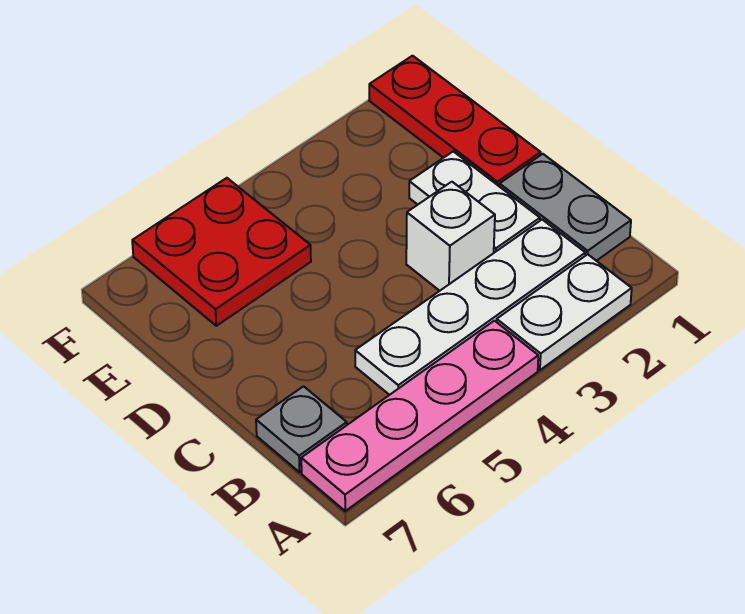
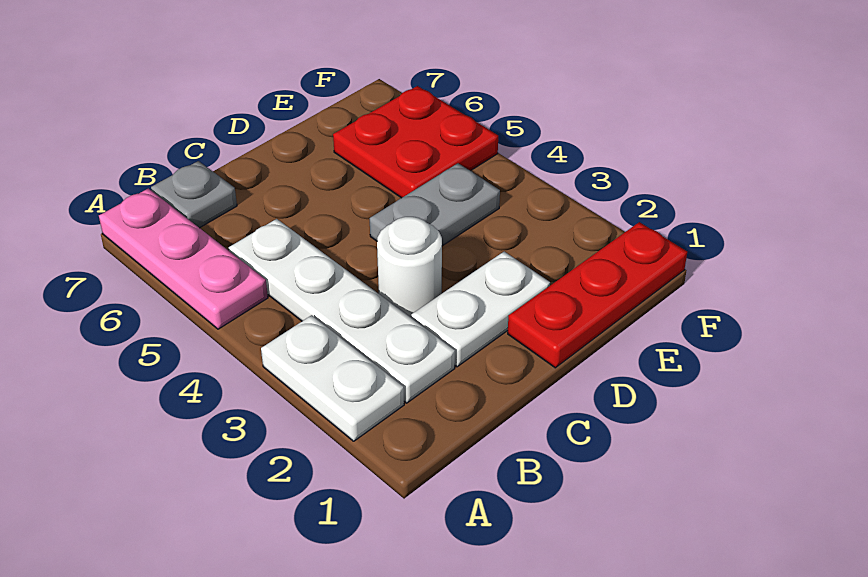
pink plate A4:A7 level 1 -> pink plate A5:A7 level 1
grey plate B1:C1 level 1 -> grey plate D4:E4 level 1
white brick C3 level 1 -> white round brick C3 level 1

